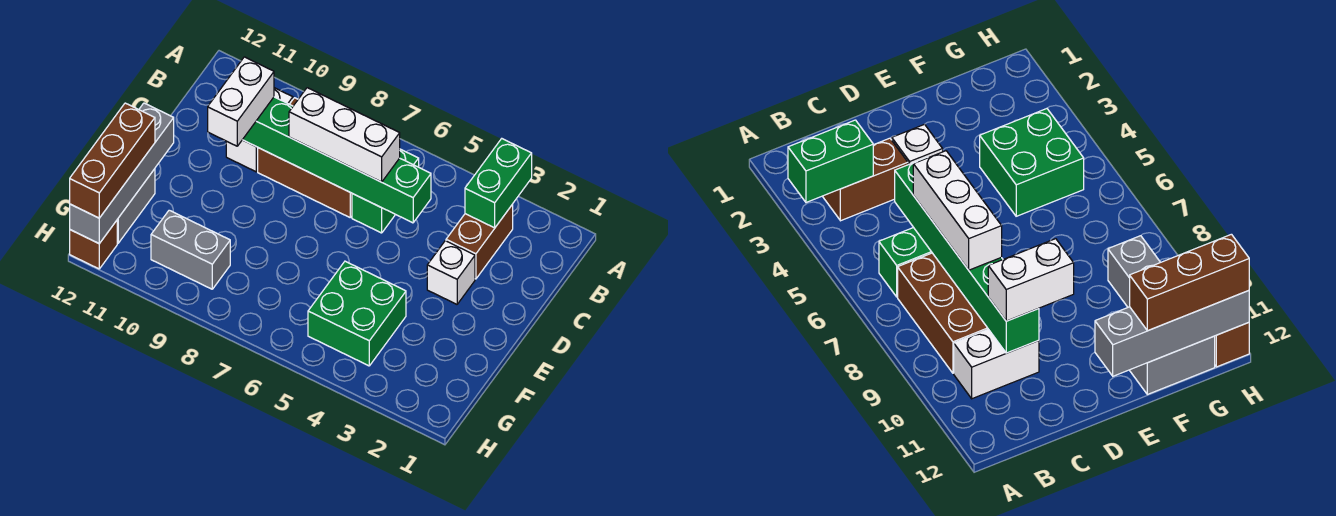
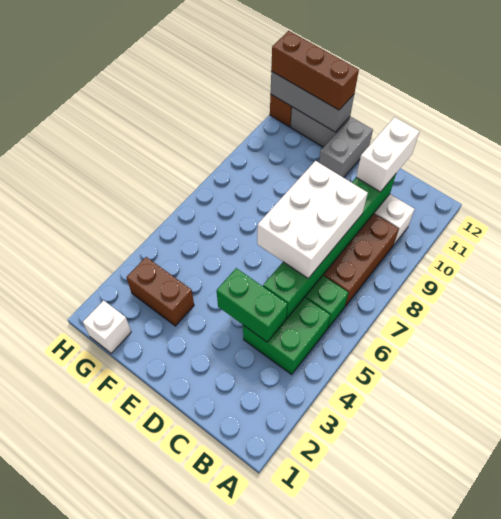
green brick A3:B3 level 2 -> green brick C4:D4 level 2
brown brick B3:C3 level 1 -> brown brick F3:G3 level 1
white brick C6:C8 level 3 -> white brick C6:D8 level 3
white brick C10:D10 level 3 -> white brick C10:C11 level 3
white brick D3 level 1 -> white brick G1 level 1
grey brick E12:H12 level 2 -> grey brick F12:H12 level 2
green brick F4:G5 level 1 -> green brick B4:C5 level 1
grey brick G9:G10 level 1 -> grey brick E11:E12 level 1

